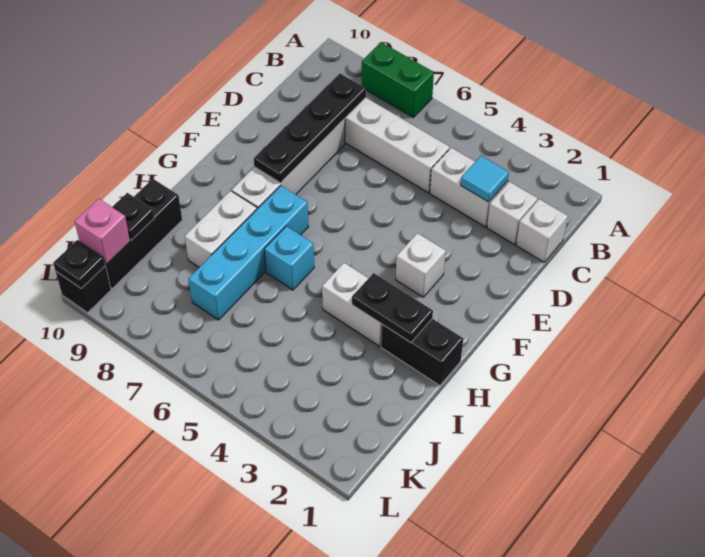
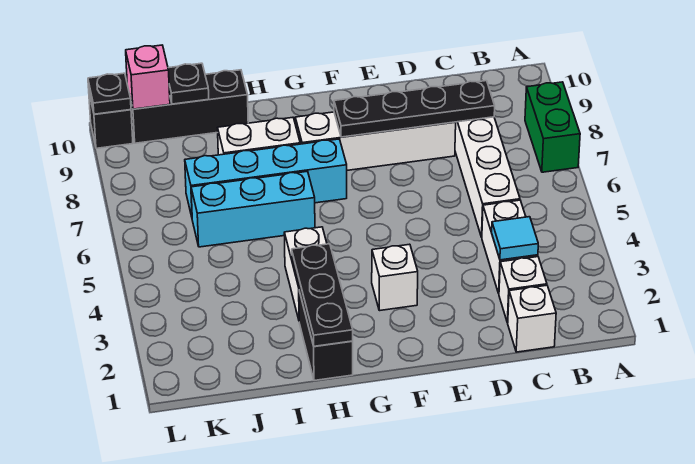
black plate H2:H3 level 2 -> black plate H1:H3 level 2
cyan brick H6 level 1 -> cyan brick H6:J6 level 1

